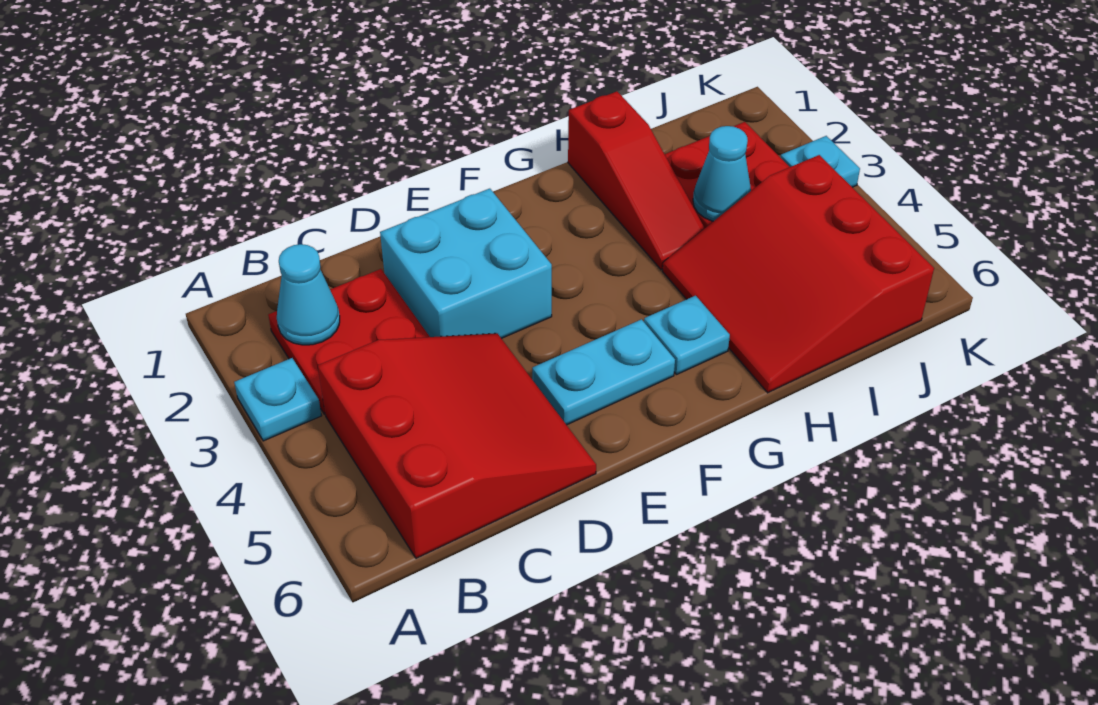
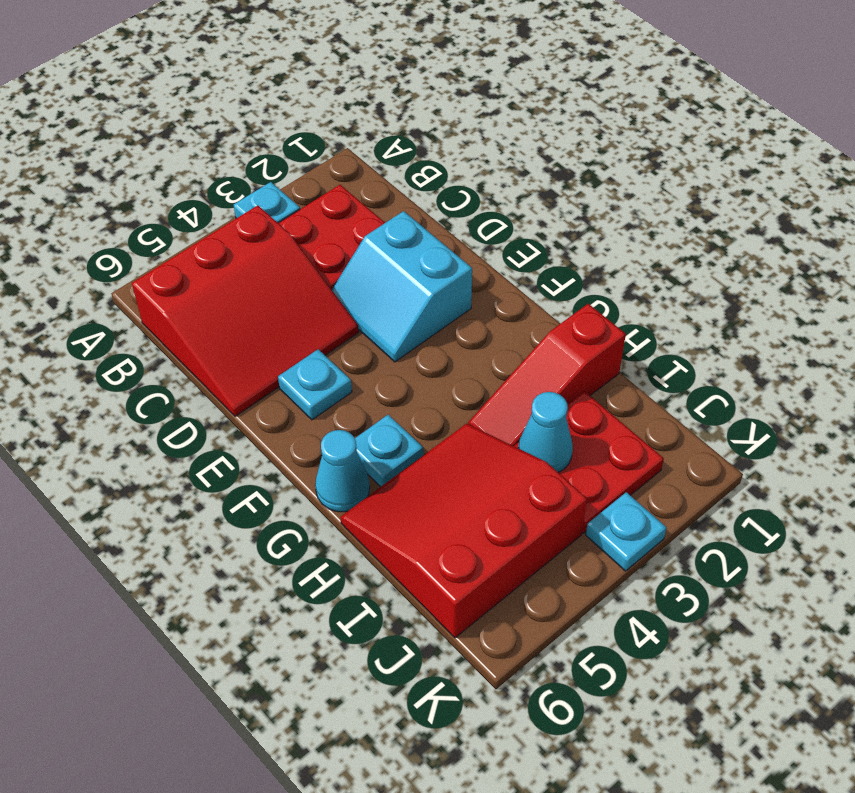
cyan cone B2 level 2 -> cyan cone G6 level 1
cyan brick D2:E3 level 1 -> cyan slope D2:E3 level 1 top 2
cyan plate E5:F5 level 1 -> cyan plate E5 level 1

